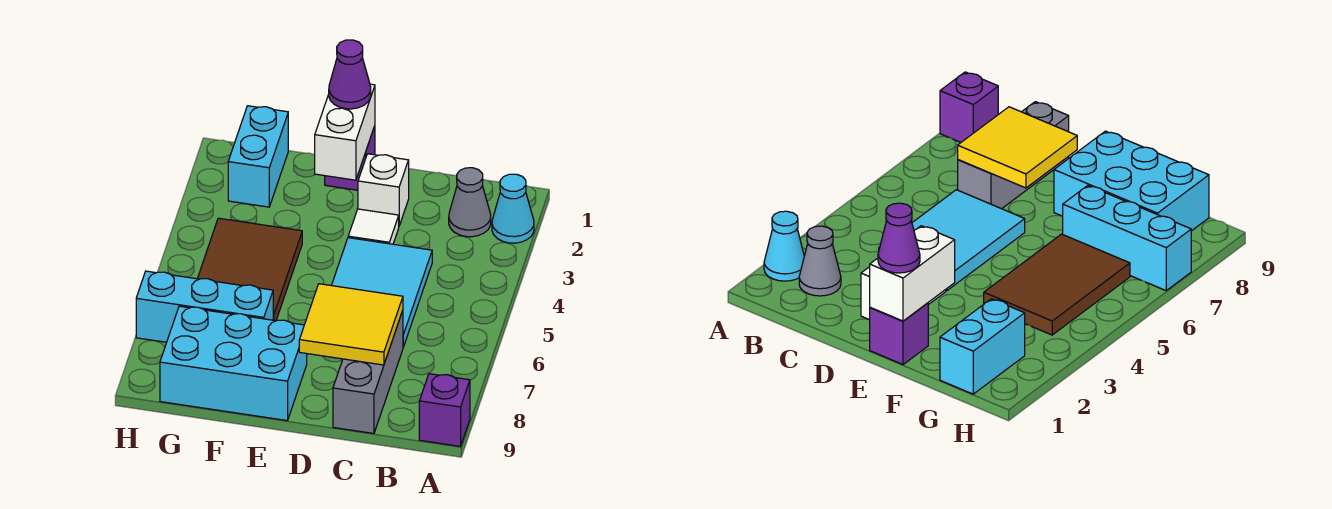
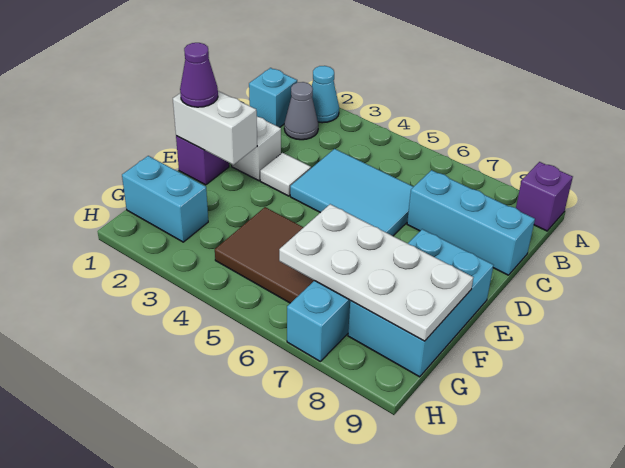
none -> cyan brick B1 level 1
grey brick C7:C9 level 1 -> cyan brick C7:C9 level 1
yellow tile C7:D8 level 2 -> none
none -> white plate F6:G9 level 2

